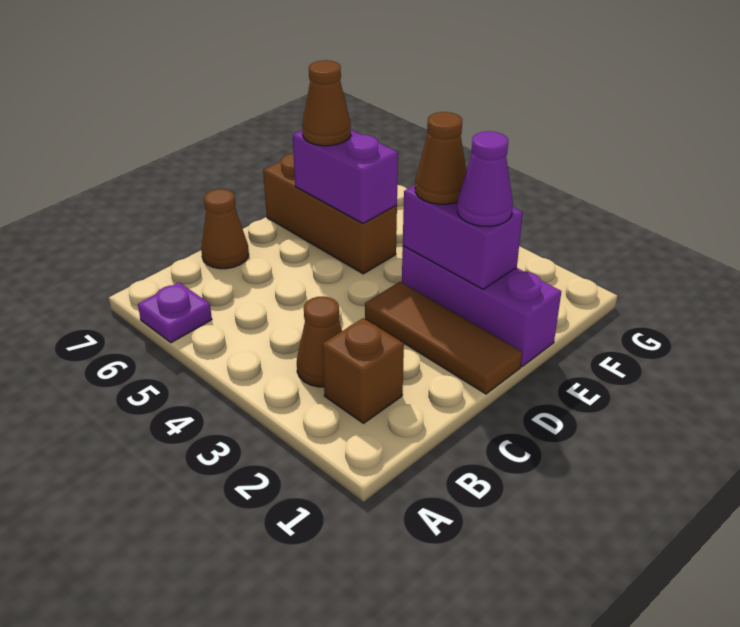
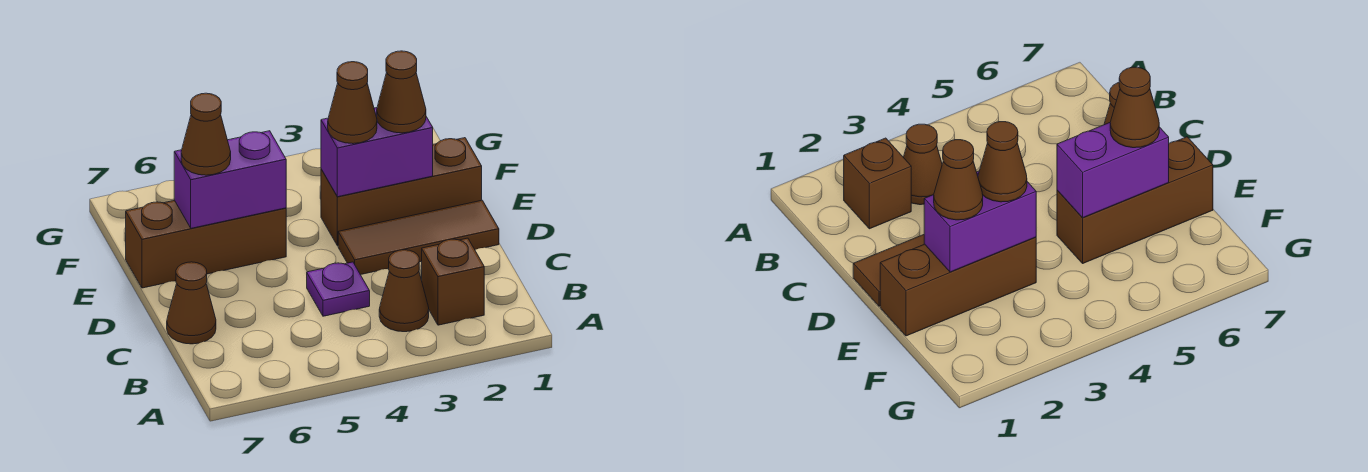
purple plate A6 level 1 -> purple plate C4 level 1
purple brick E1:E3 level 1 -> brown brick E1:E3 level 1
purple cone E2 level 3 -> brown cone E2 level 3

